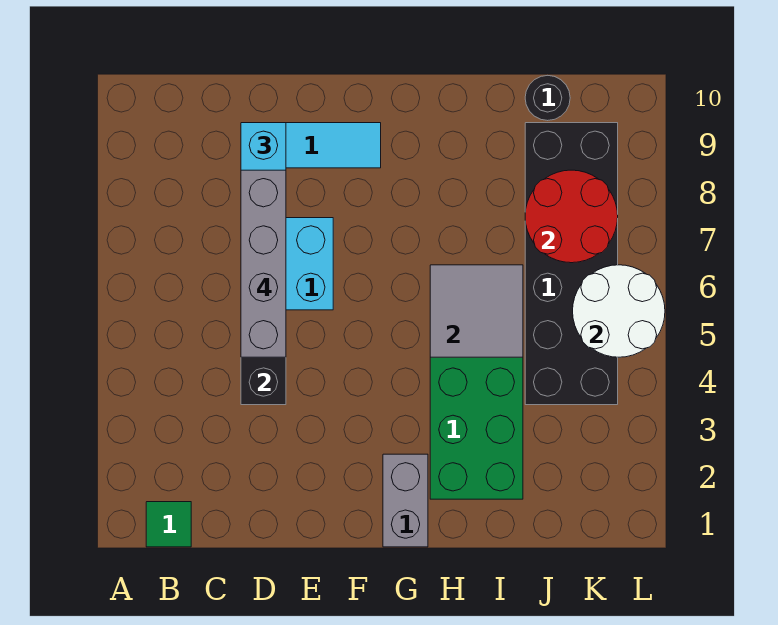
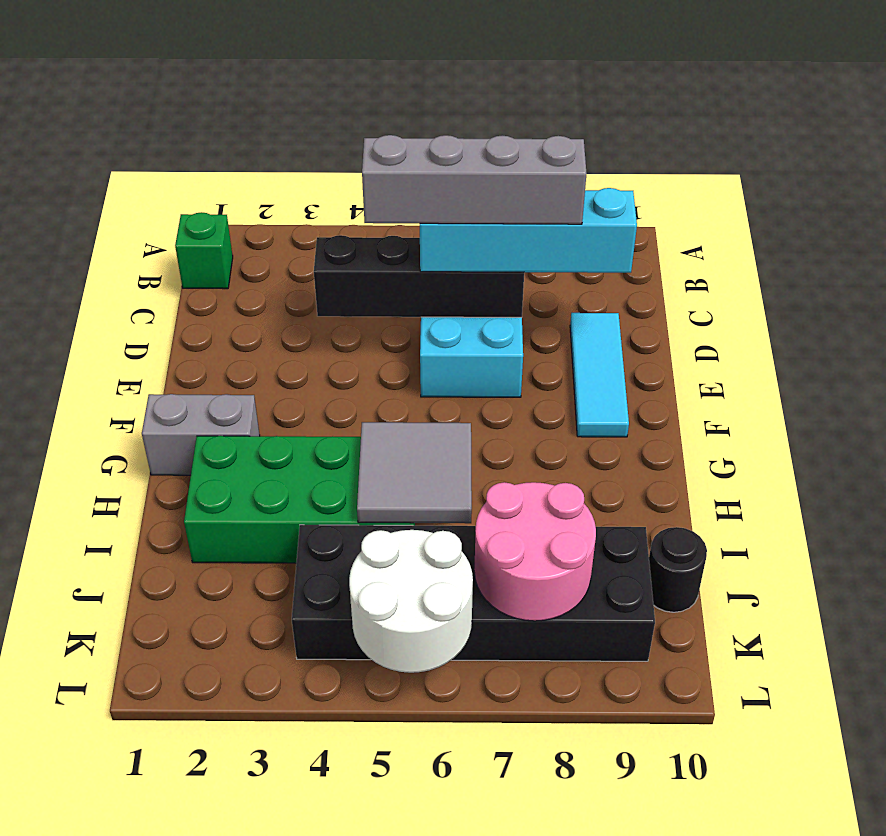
green tile B1 level 1 -> green brick B1 level 1
red round brick J7:K8 level 2 -> pink round brick J7:K8 level 2

